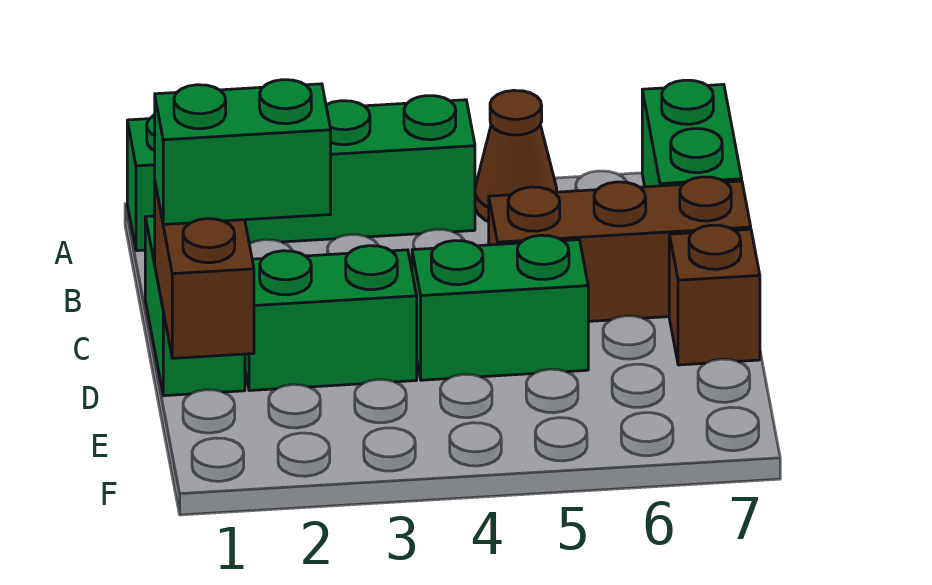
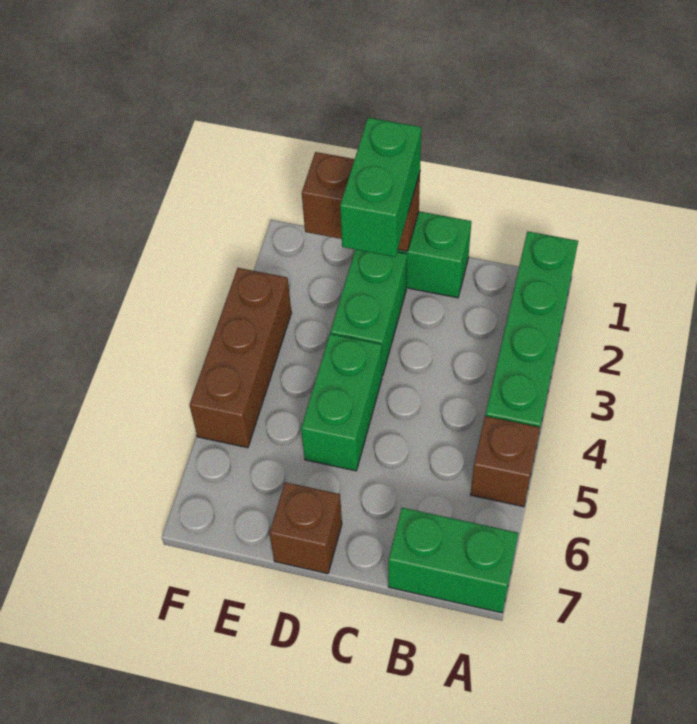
brown cone A5 level 1 -> brown brick A5 level 1
brown brick C5:C7 level 1 -> brown brick F3:F5 level 1

